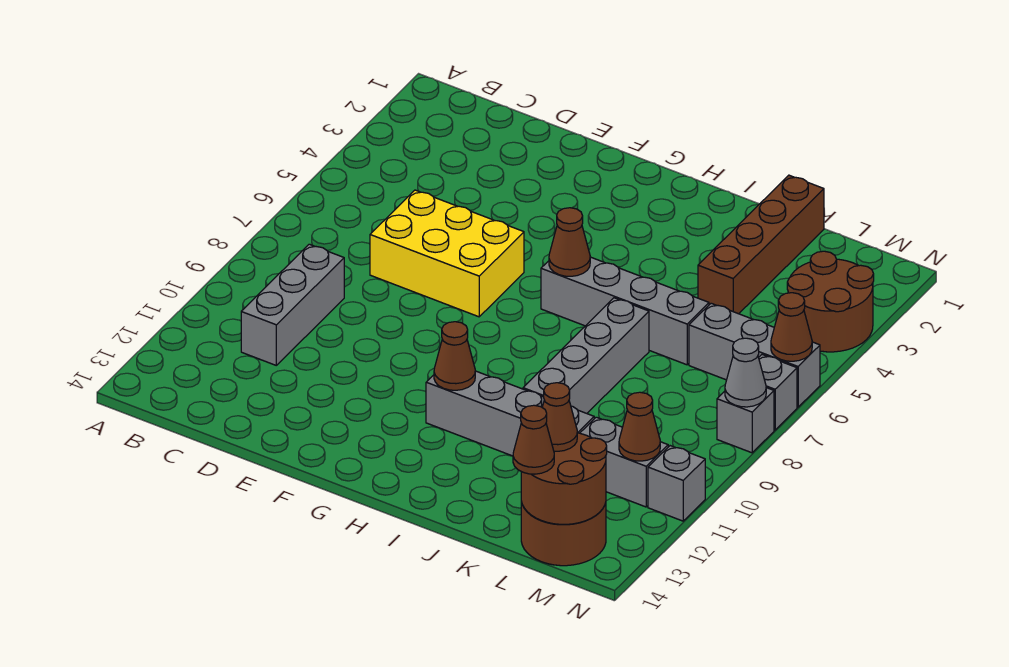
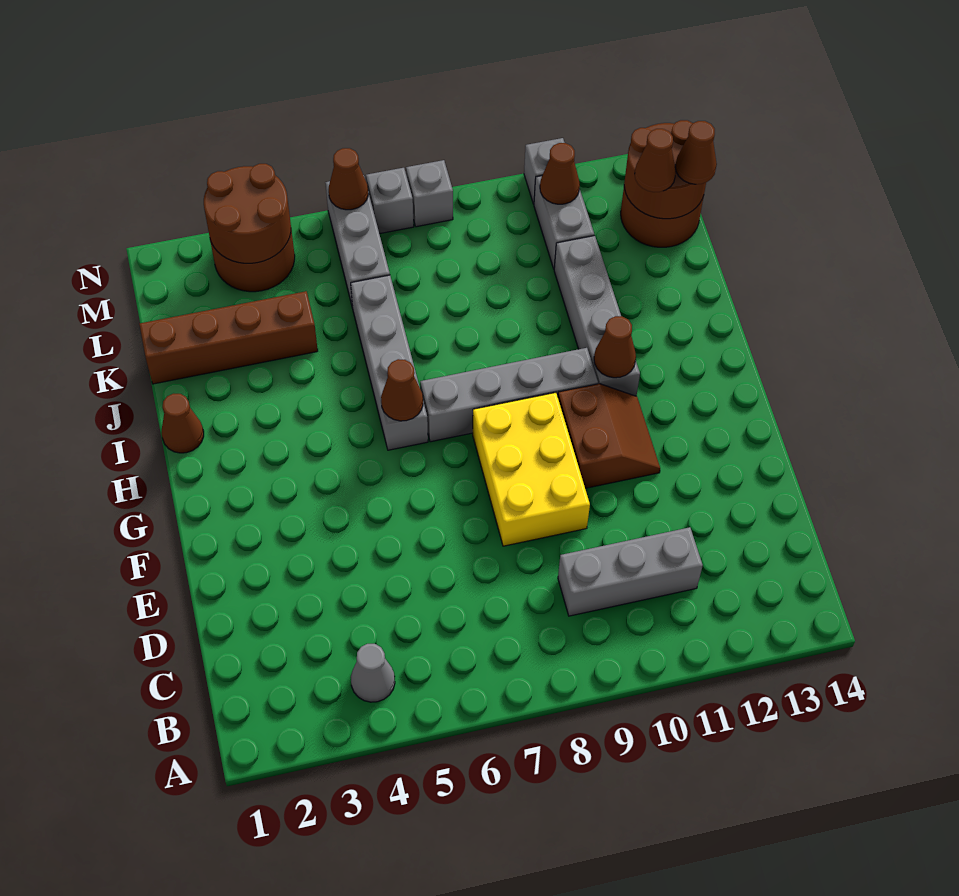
yellow brick D6:F7 level 1 -> yellow brick E8:G9 level 1
none -> brown slope F10:G11 level 1 top 10
none -> brown cone I1 level 1
grey brick J7:J10 level 1 -> grey brick H7:H10 level 1
none -> brown round brick M3:N4 level 2
grey cone N8 level 2 -> grey cone B4 level 1

